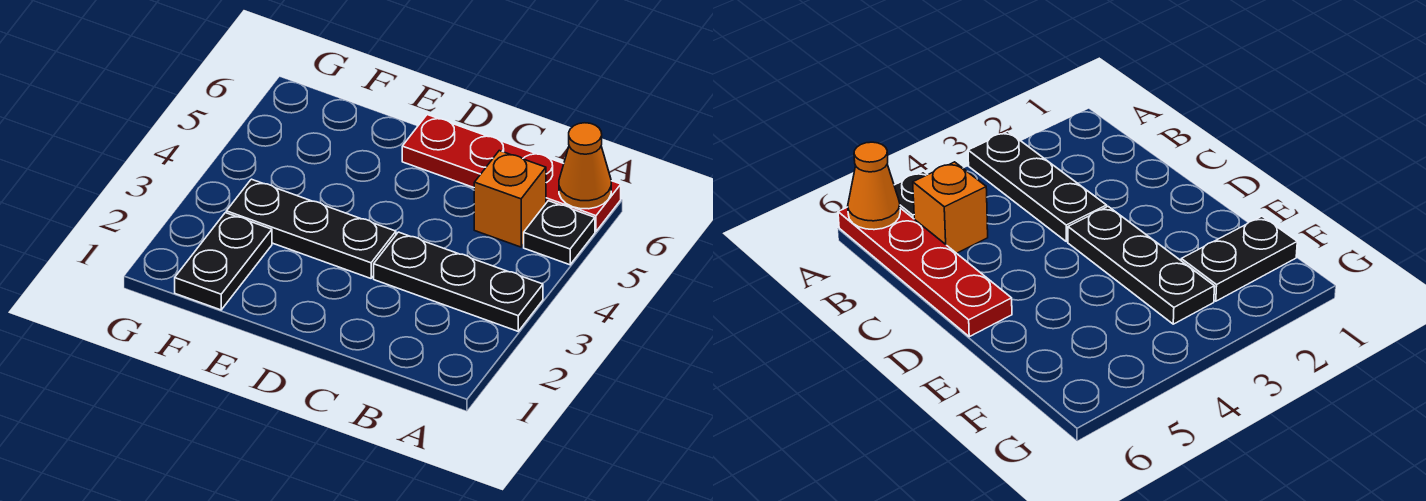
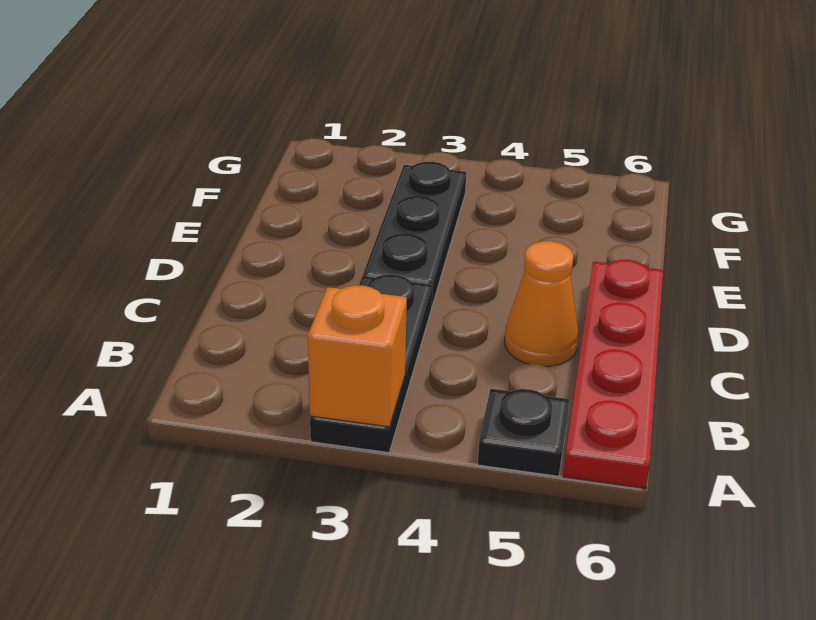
orange cone A6 level 2 -> orange cone C5 level 1
orange brick B5 level 1 -> orange brick A3 level 2
black plate F1:F2 level 1 -> none

